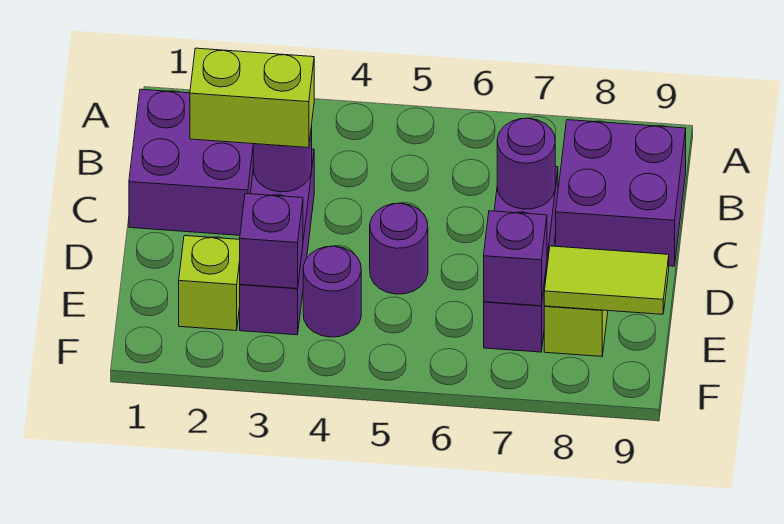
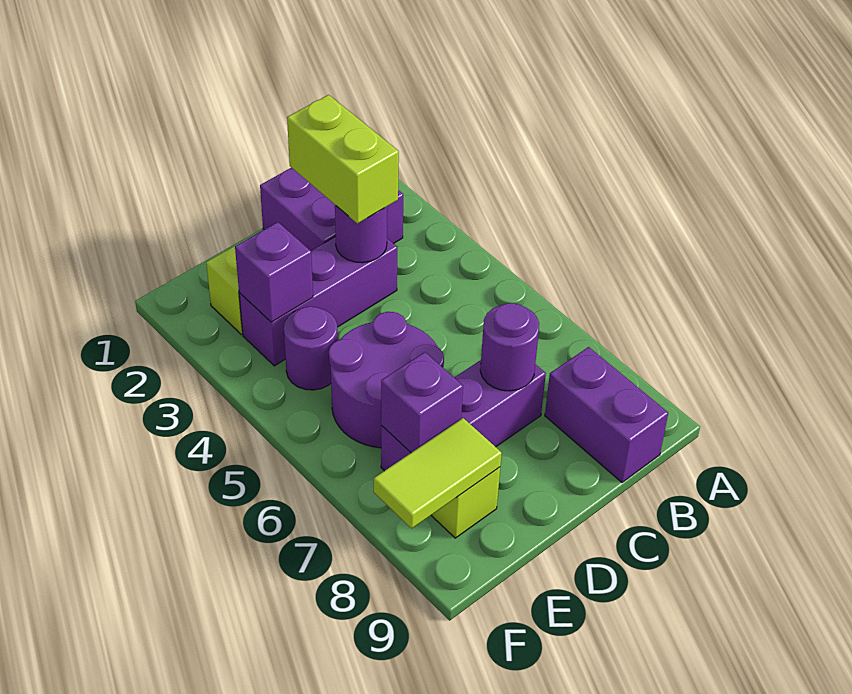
purple brick B8:C9 level 1 -> purple brick B8:B9 level 1
purple round brick D5 level 1 -> purple round brick D5:E6 level 1
lime tile E8:E9 level 2 -> lime tile E8:F8 level 2

